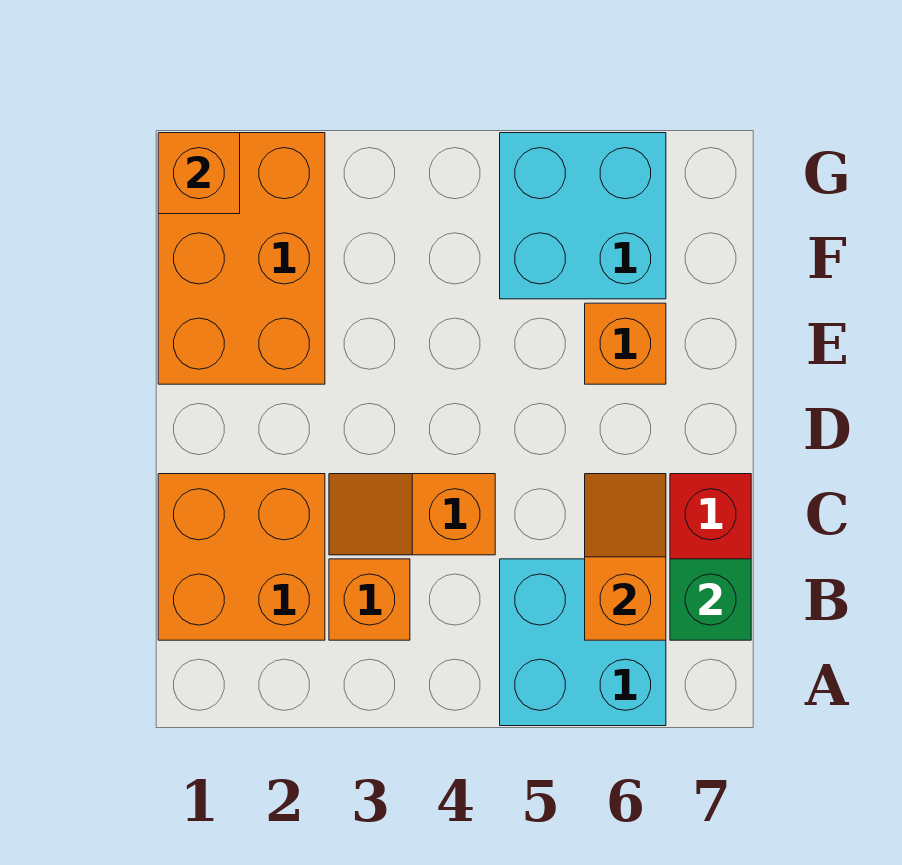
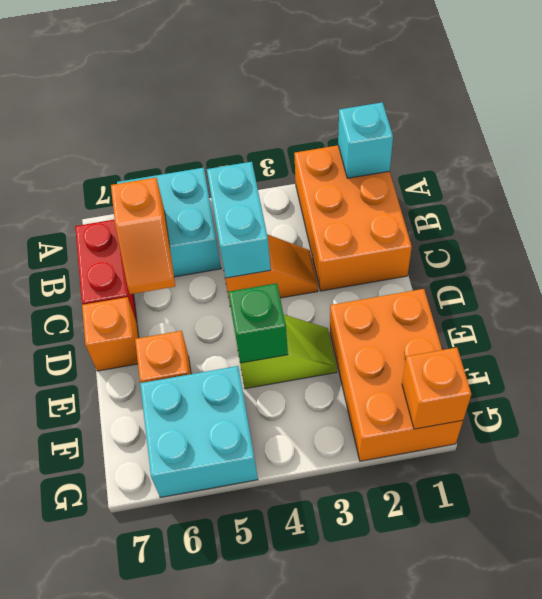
none -> cyan brick A1 level 2
orange brick B1:C2 level 1 -> orange brick A1:C2 level 1
orange brick B3 level 1 -> orange brick D7 level 1
none -> cyan brick B4:C4 level 2
green brick B7 level 2 -> green brick E4 level 2
none -> lime slope E3:E4 level 1 top 4

